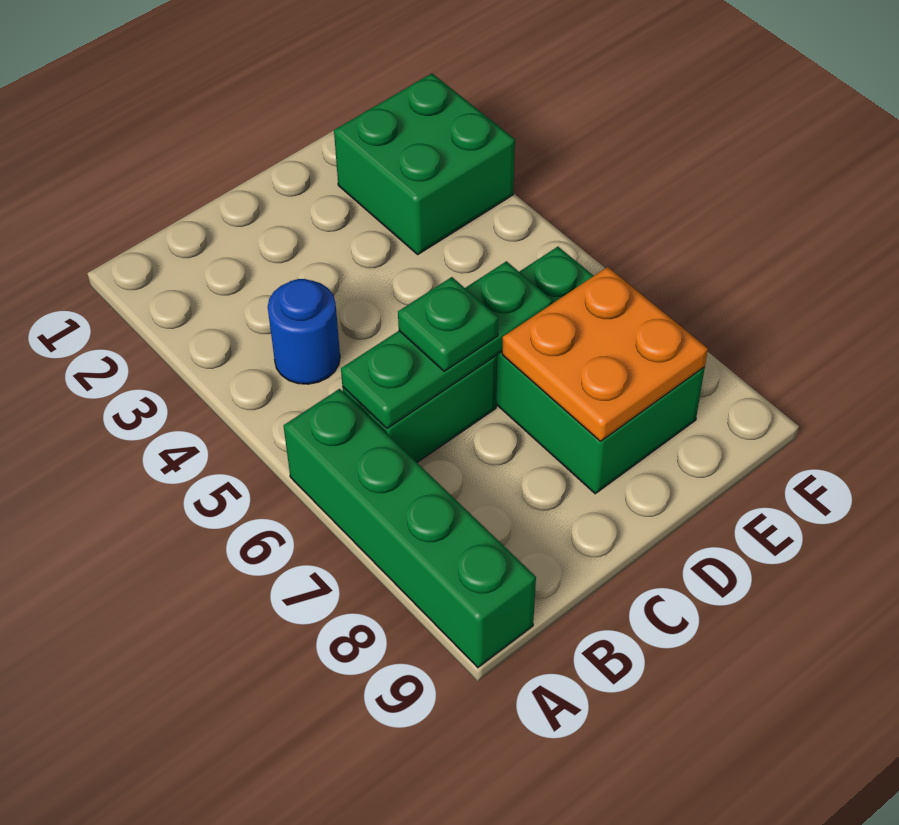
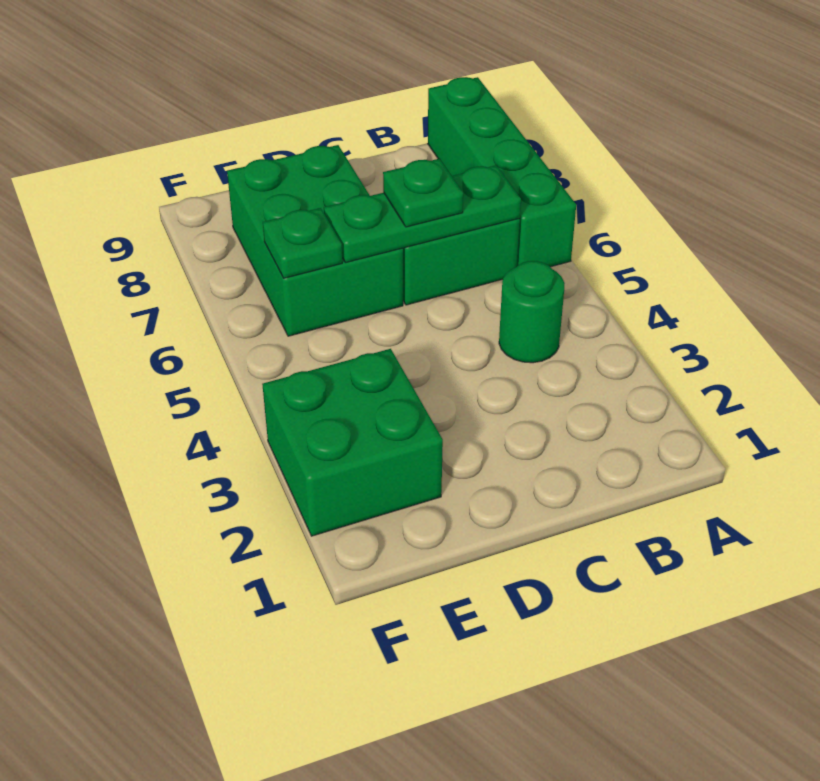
blue round brick B4 level 1 -> green round brick B4 level 1
orange plate D7:E8 level 2 -> none
none -> green plate E6 level 2

